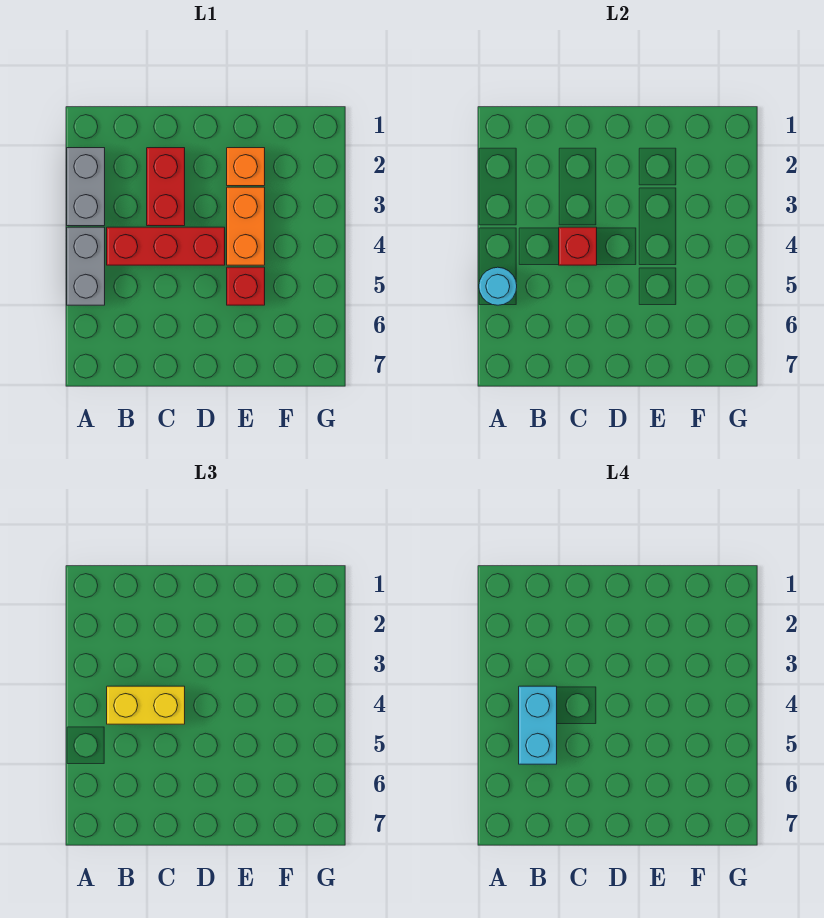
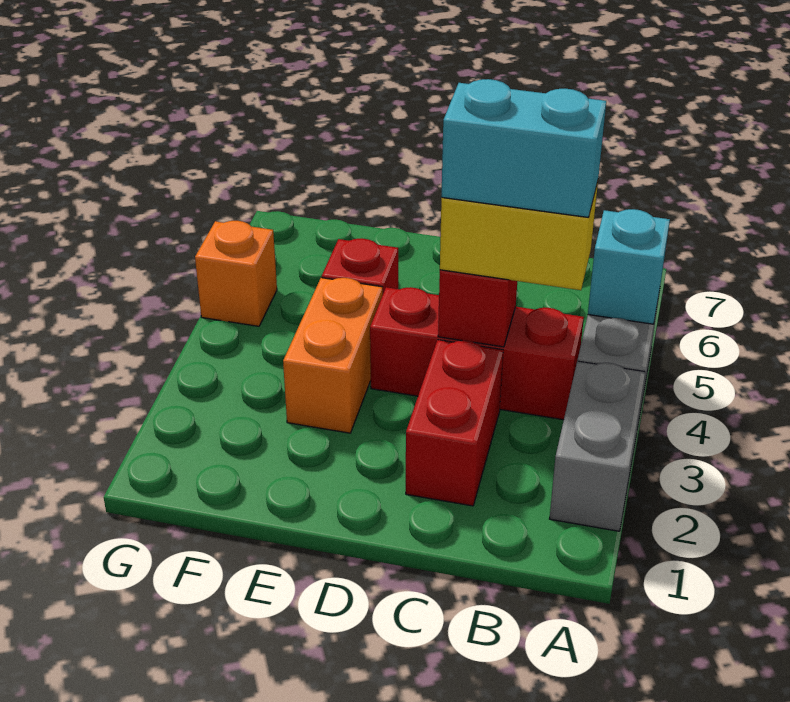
cyan round brick A5 level 2 -> cyan brick A5 level 2
cyan brick B4:B5 level 4 -> cyan brick B4:C4 level 4
orange brick E2 level 1 -> orange brick G5 level 1

